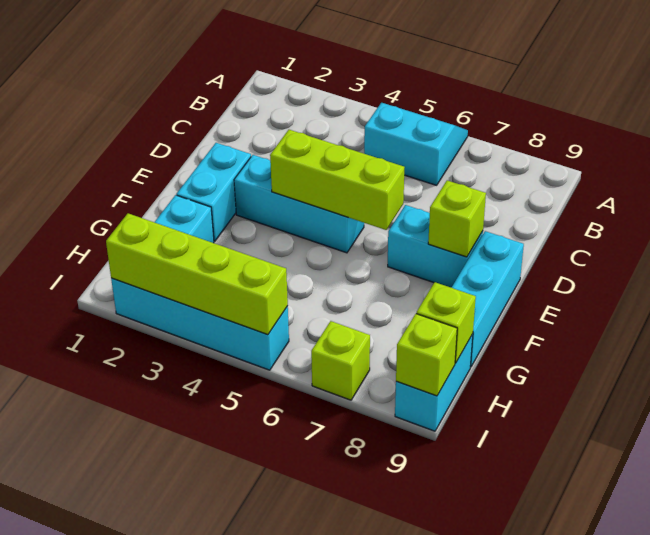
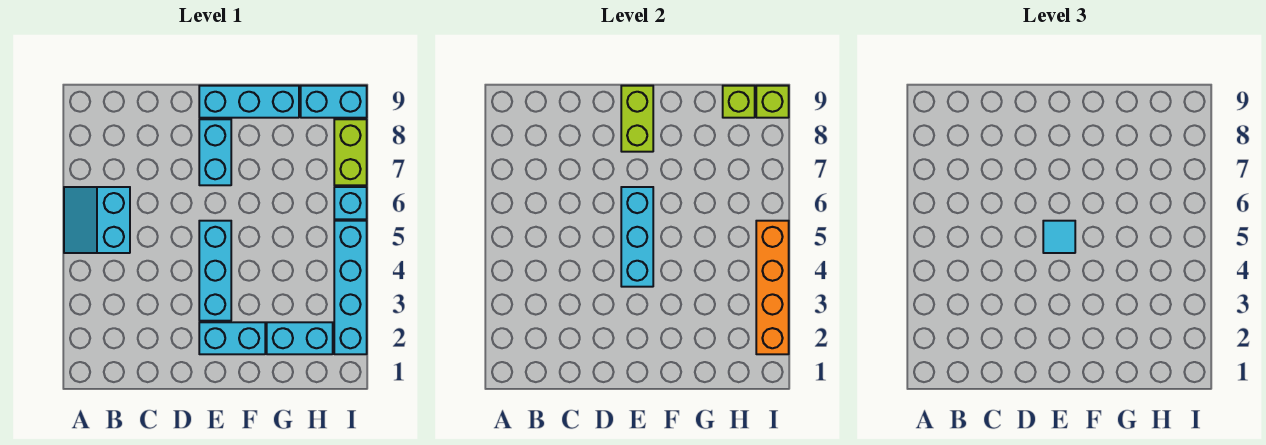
lime brick E4:E6 level 2 -> cyan brick E4:E6 level 2
none -> cyan tile E5 level 3
lime brick E8 level 2 -> lime brick E8:E9 level 2
lime brick I2:I5 level 2 -> orange brick I2:I5 level 2
none -> cyan brick I6 level 1
lime brick I7 level 1 -> lime brick I7:I8 level 1

